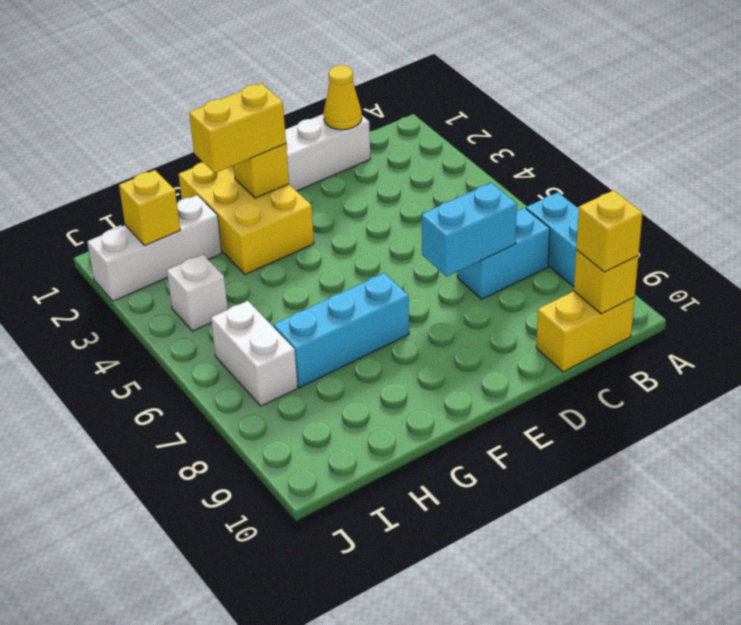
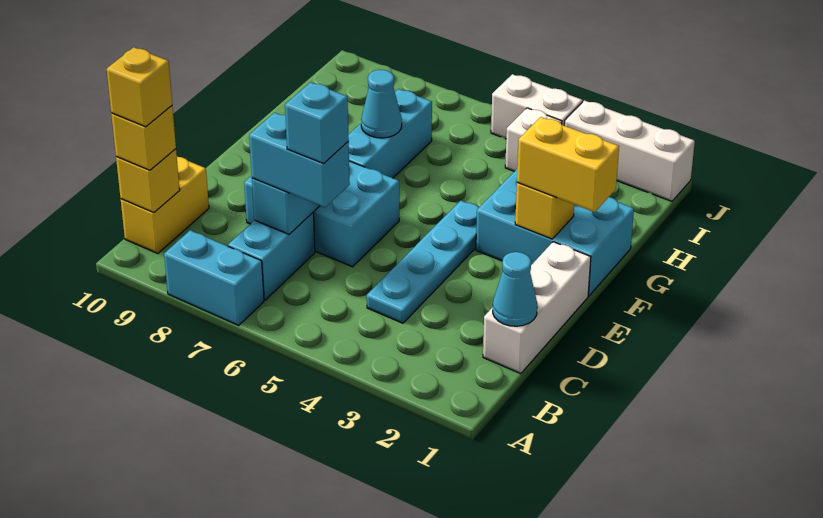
yellow cone C1 level 2 -> cyan cone C1 level 2
none -> cyan plate C4:F4 level 1
none -> cyan brick C6:C7 level 3
none -> cyan brick C6 level 4
none -> cyan brick D6:E8 level 1
yellow brick F1:G3 level 1 -> cyan brick F1:G3 level 1
yellow brick F2:G2 level 3 -> yellow brick F1:F2 level 3
none -> cyan cone G7 level 2
white brick H2:J2 level 1 -> white brick J1:J3 level 1
yellow brick I2 level 2 -> yellow brick B10 level 4
white brick I6:I7 level 1 -> white brick J4:J5 level 1

